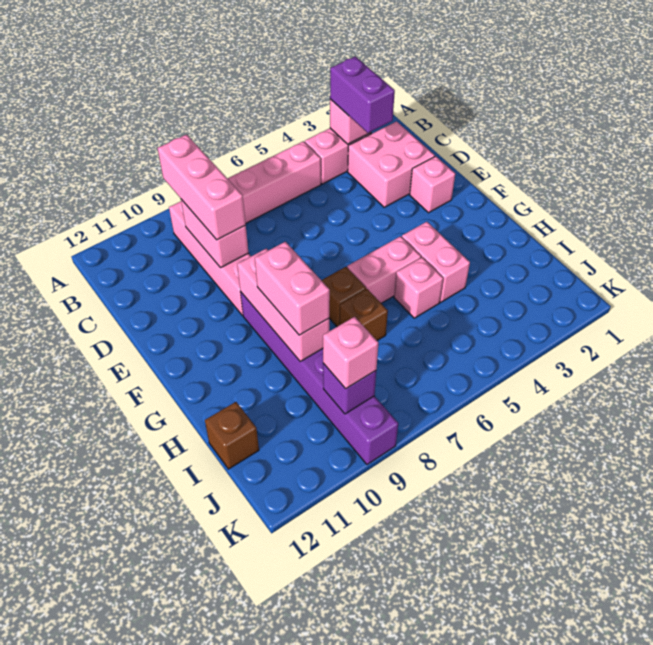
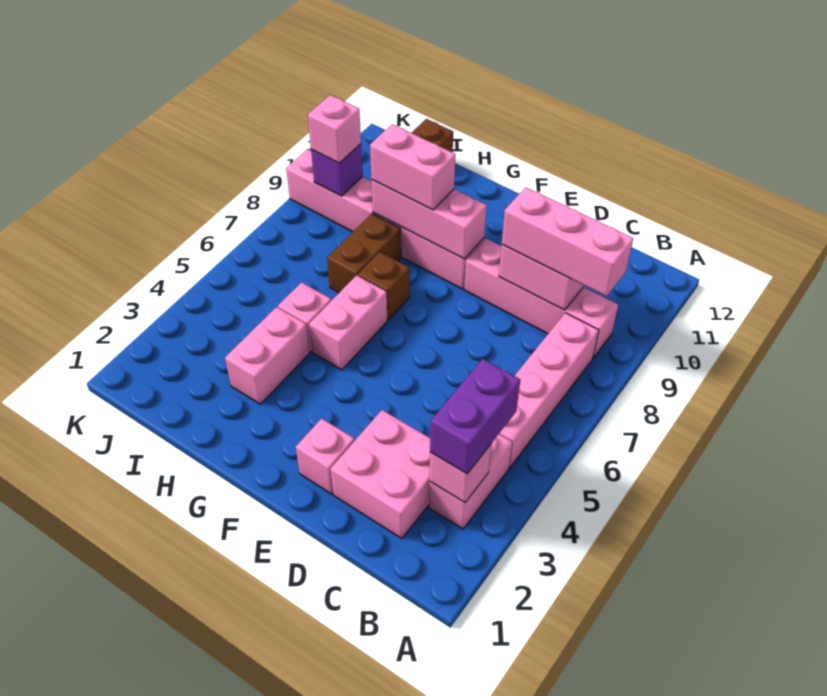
purple brick B3:C3 level 3 -> purple brick B3:B4 level 3
purple brick F9:K9 level 1 -> pink brick F9:K9 level 1
pink brick G4:H4 level 1 -> pink brick H3:H4 level 1
brown brick H7 level 1 -> brown brick H7:H8 level 1

